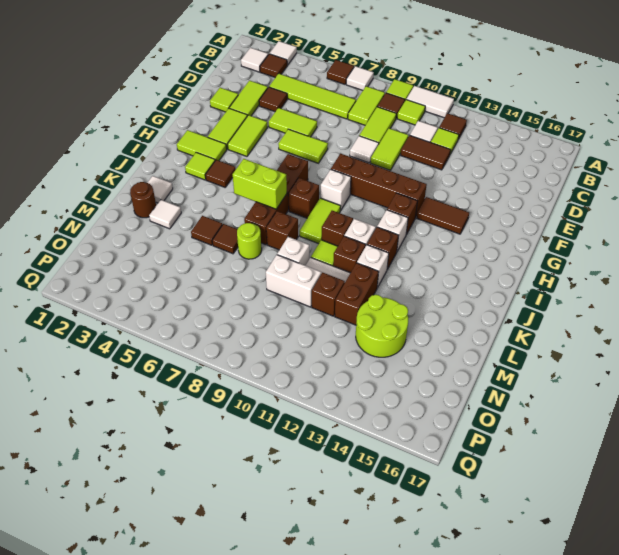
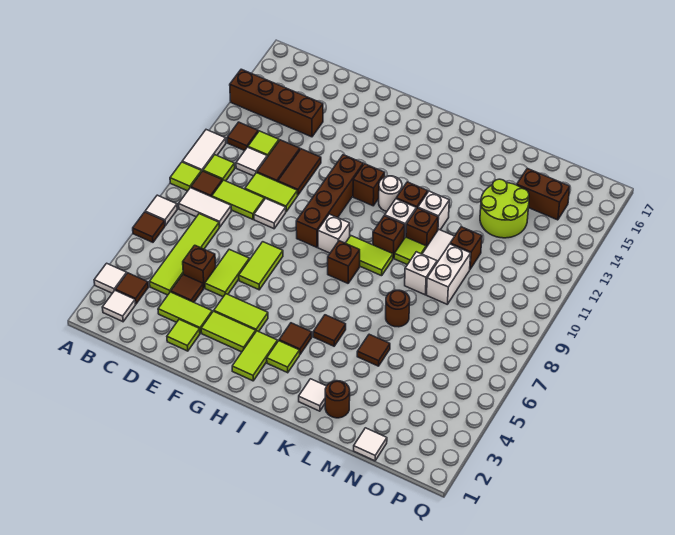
lime tile B8:C8 level 1 -> white tile B8:C8 level 1
brown tile G13:G14 level 1 -> brown tile E11:E12 level 1
brown brick H7:K7 level 1 -> brown brick A14:D14 level 1
white brick I12 level 1 -> white round brick I12 level 1
lime brick J6:J7 level 2 -> none
brown brick K8 level 1 -> brown brick D5 level 1
white tile L3 level 1 -> white tile N1 level 1
brown tile L6 level 1 -> brown tile J5 level 1
lime round brick L7 level 1 -> brown round brick L7 level 1
brown brick L12:M12 level 1 -> brown brick N15:O15 level 1

